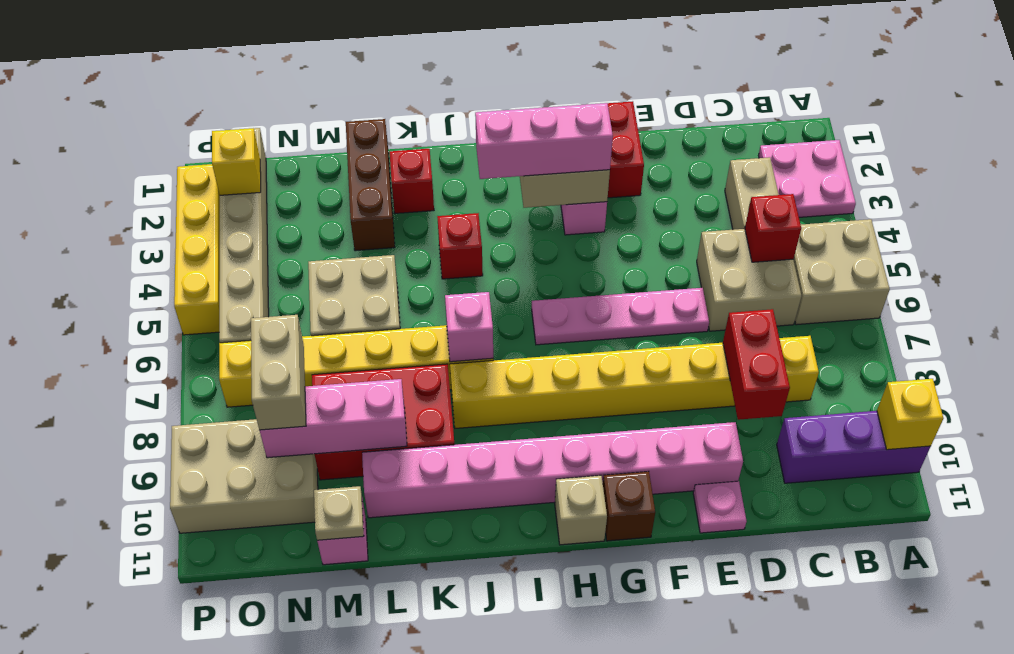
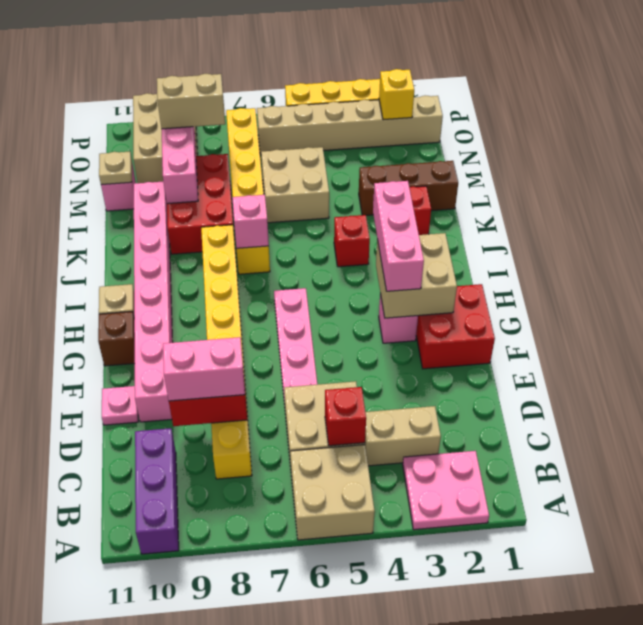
yellow brick A10 level 2 -> none
none -> pink brick D8:D9 level 3

